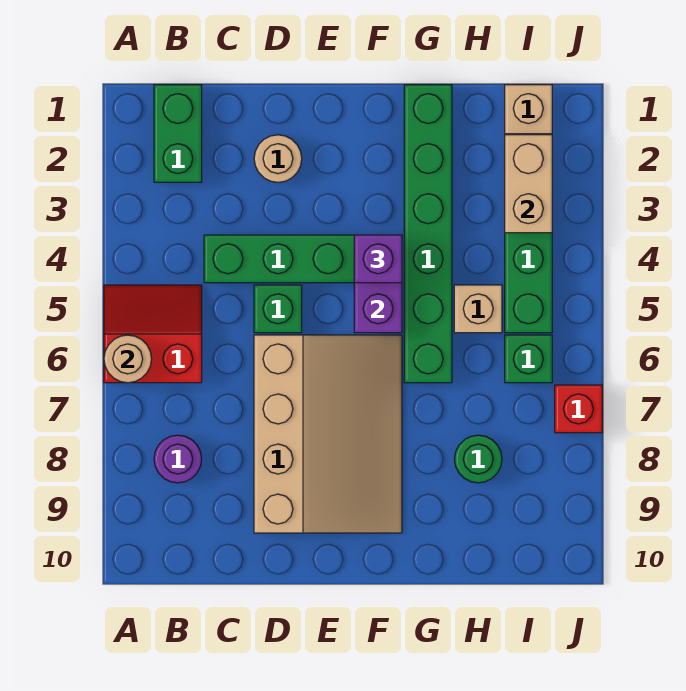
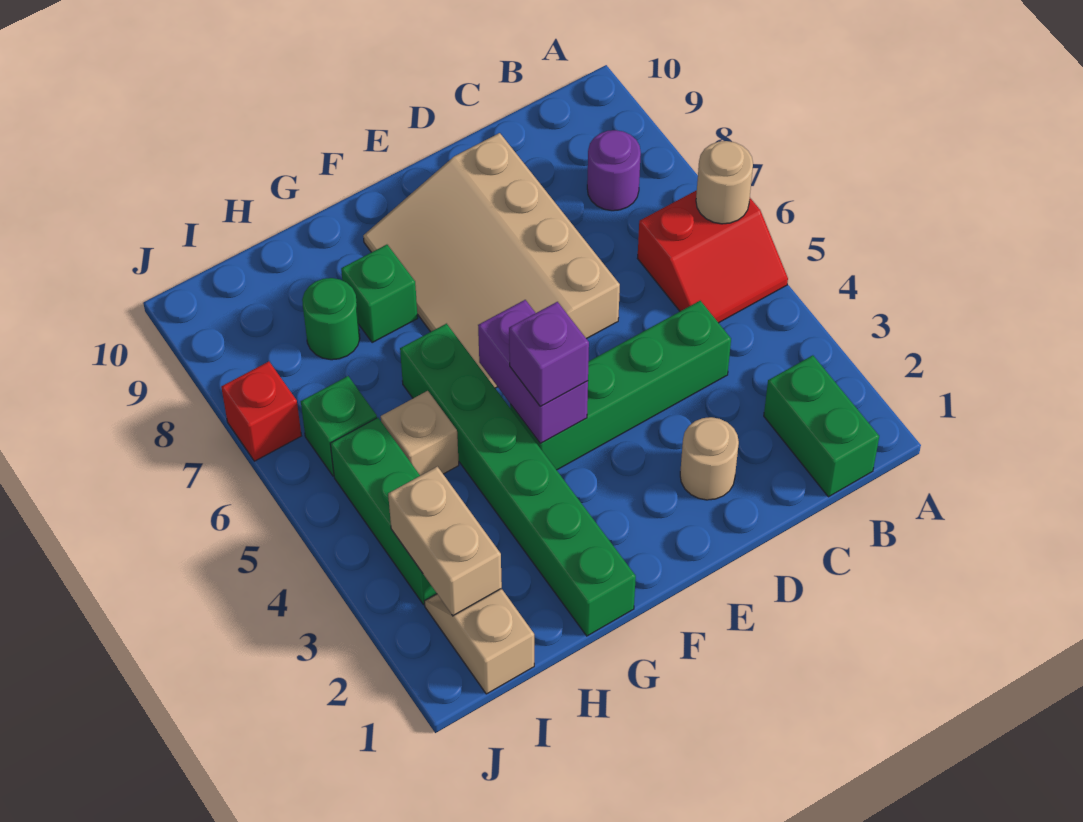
green brick D5 level 1 -> green brick G8 level 1

